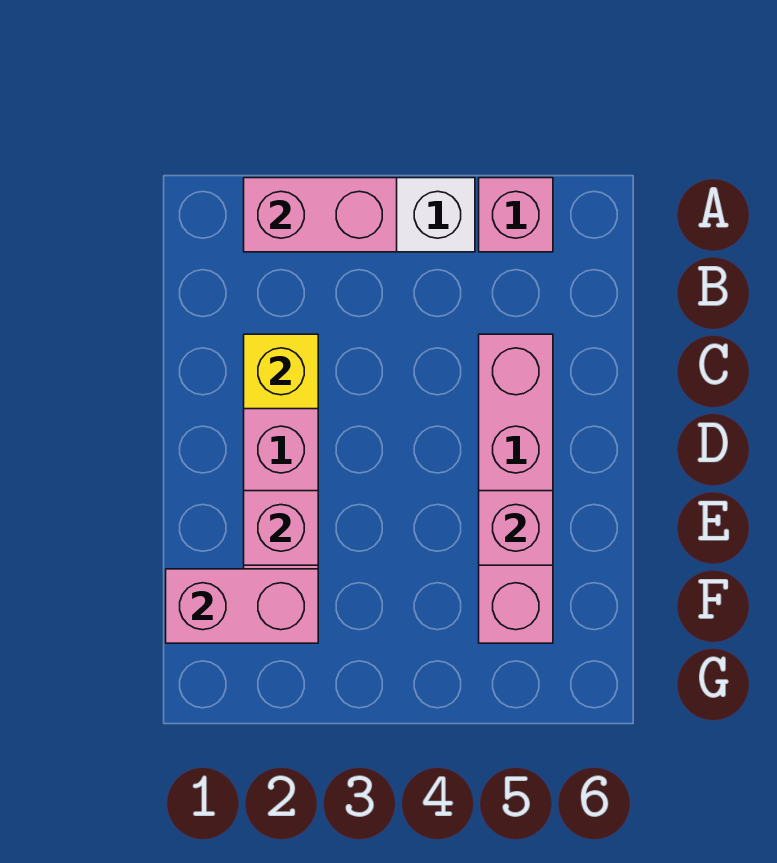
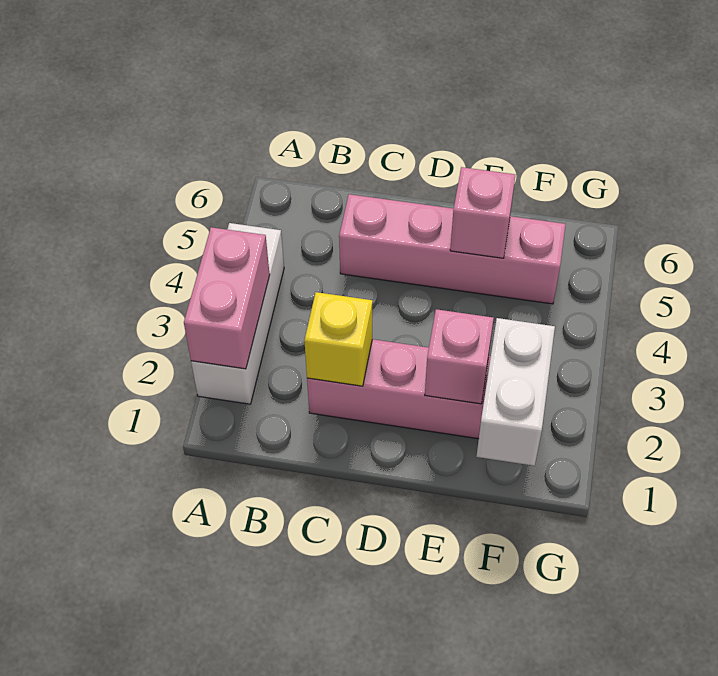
pink brick A5 level 1 -> none
pink brick F1:F2 level 2 -> white brick F1:F2 level 2

